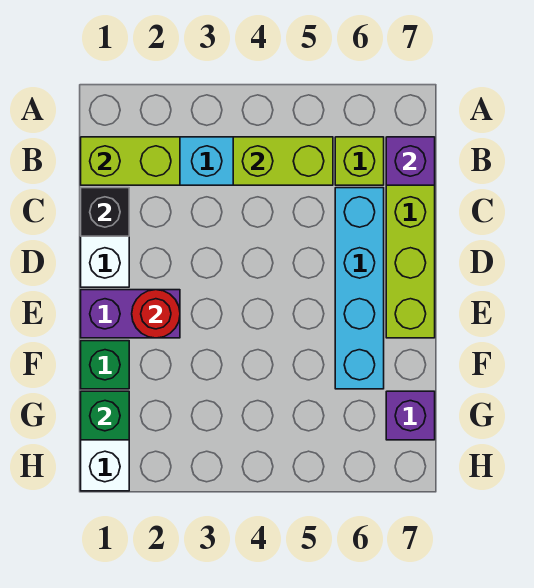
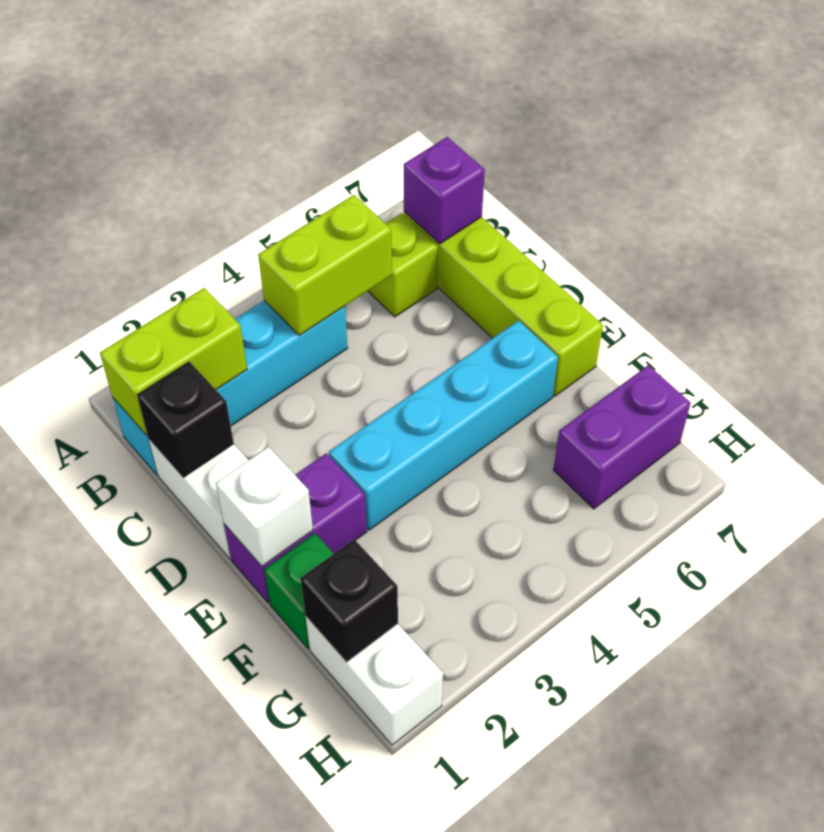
cyan brick C6:F6 level 1 -> cyan brick E3:E6 level 1
none -> white brick E1 level 2
red round brick E2 level 2 -> none
green brick G1 level 2 -> black brick G1 level 2
purple brick G7 level 1 -> purple brick G6:G7 level 1

